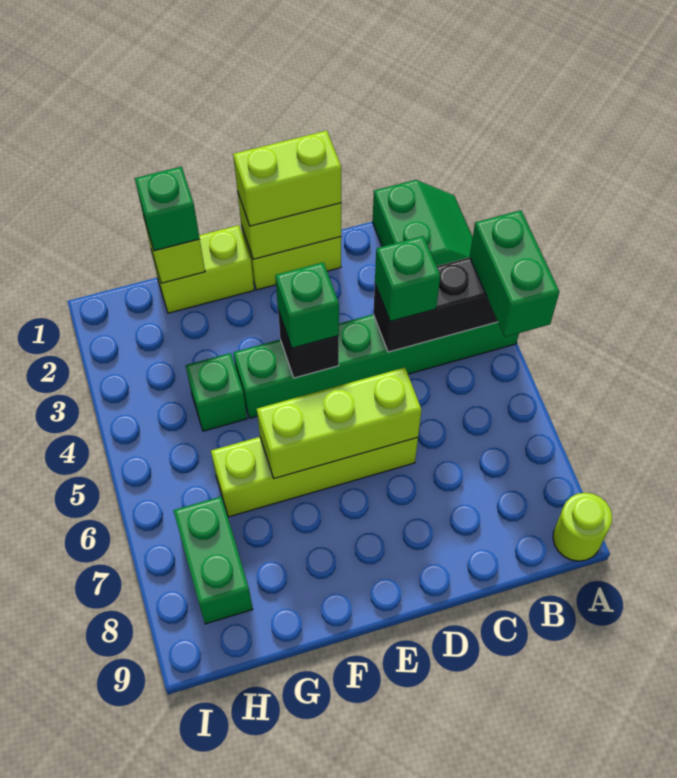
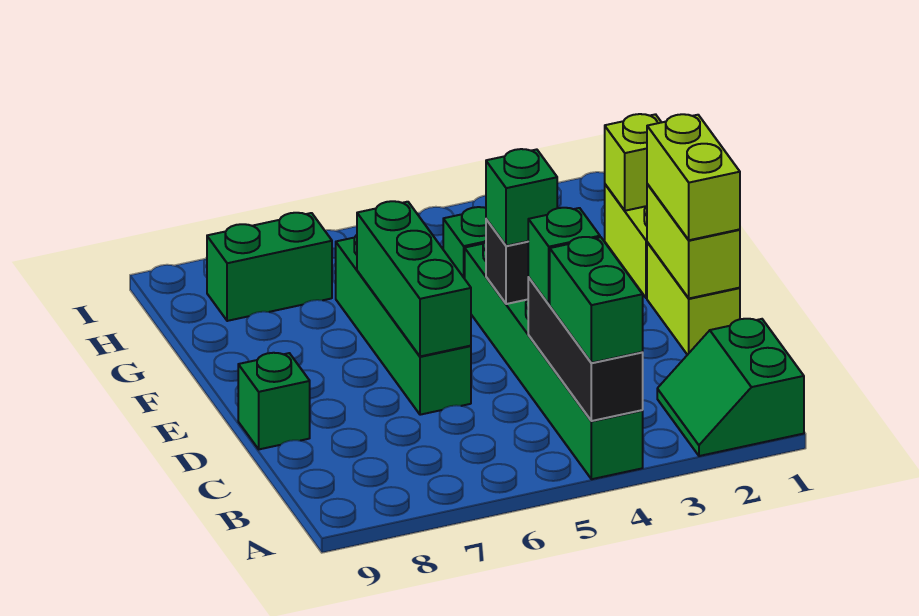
green slope A1:B2 level 1 top B -> green slope A1:B2 level 1 top 1
green brick A4:A5 level 3 -> green brick A4:B4 level 3
lime round brick A9 level 1 -> none
lime brick D6:G6 level 1 -> green brick D6:G6 level 1
lime brick D6:F6 level 2 -> green brick D6:F6 level 2
green brick G1 level 3 -> green brick D9 level 1

